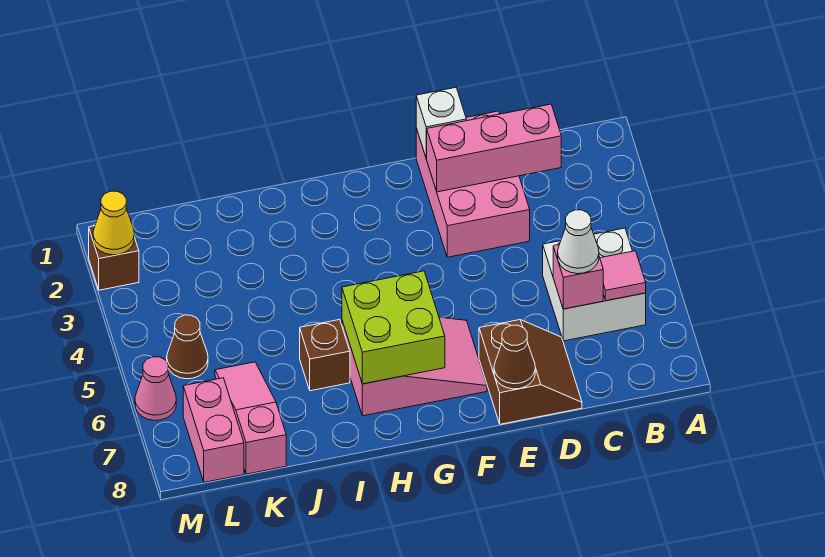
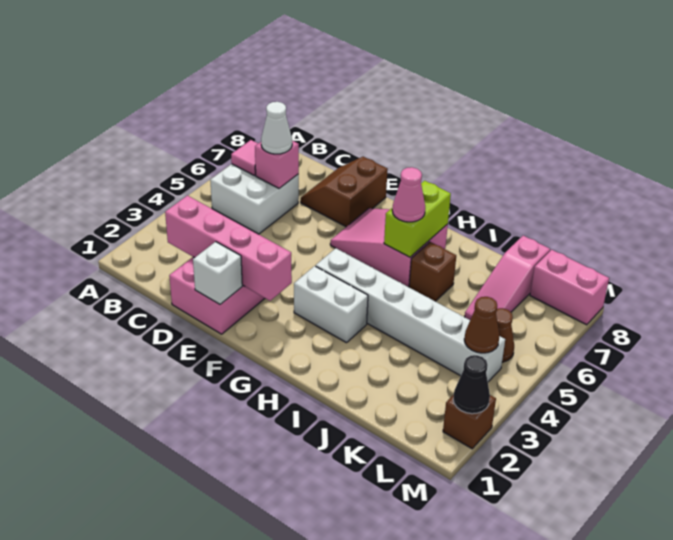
pink brick C2:E2 level 2 -> pink brick C2:F2 level 2
brown cone E8 level 2 -> brown cone L4 level 2
none -> white brick G3:H3 level 1
none -> white brick G4:L4 level 1
lime brick G6:H7 level 2 -> lime brick H6:H7 level 2
pink brick L7:L8 level 1 -> pink brick L8:M8 level 1
yellow cone M2 level 2 -> black cone M2 level 2
pink cone M6 level 1 -> pink cone H6 level 3

